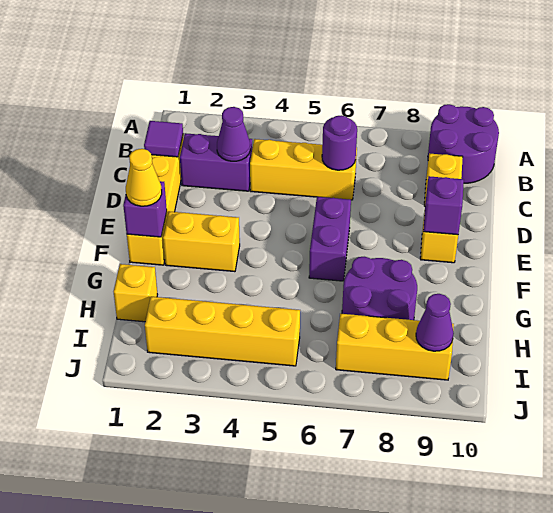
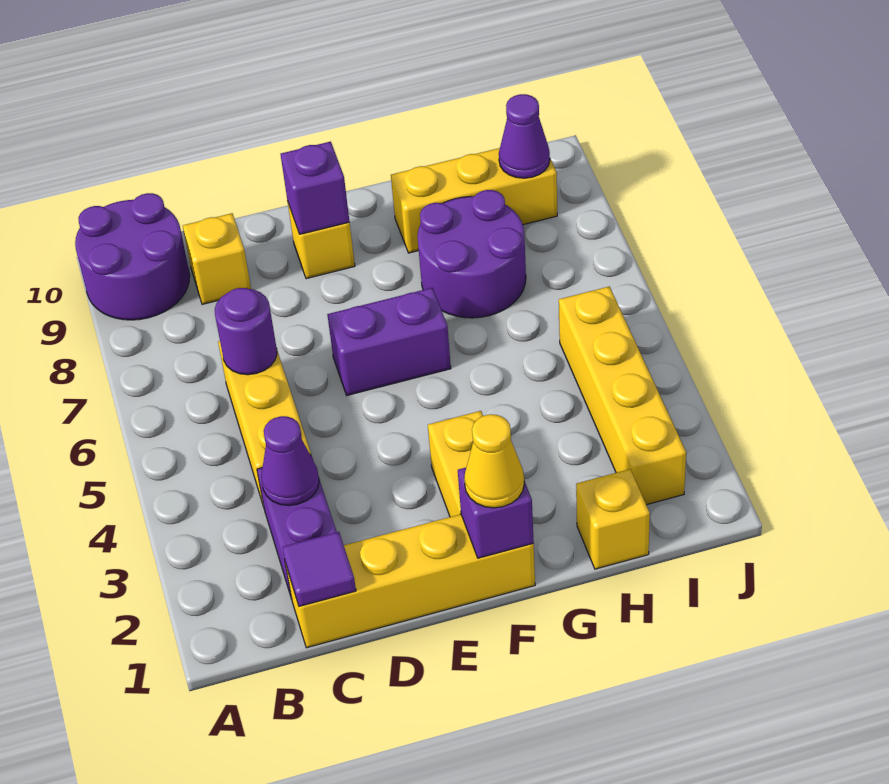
yellow brick I7:I9 level 1 -> yellow brick G9:I9 level 1

